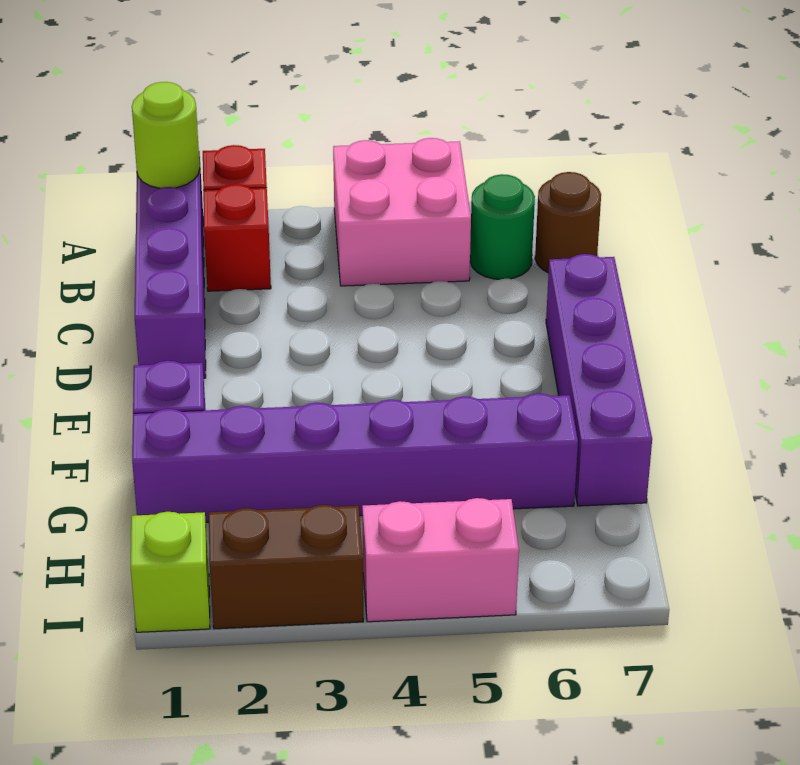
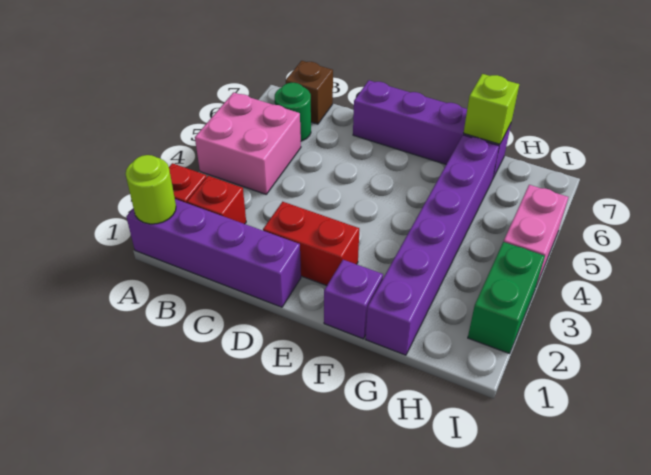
brown round brick B7 level 1 -> brown brick B7 level 1
none -> red brick D2:E2 level 1
lime brick I1 level 1 -> lime brick G7 level 2
brown brick I2:I3 level 1 -> green brick I2:I3 level 1

